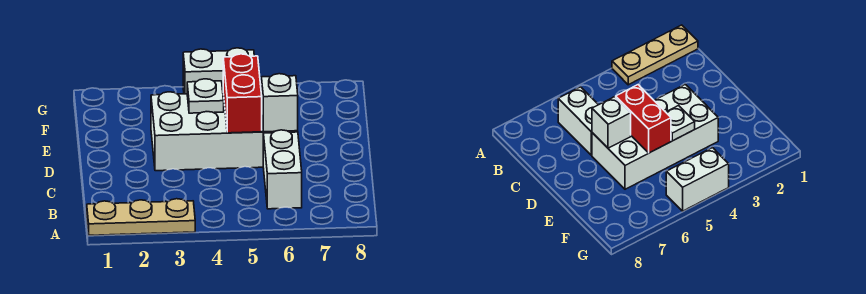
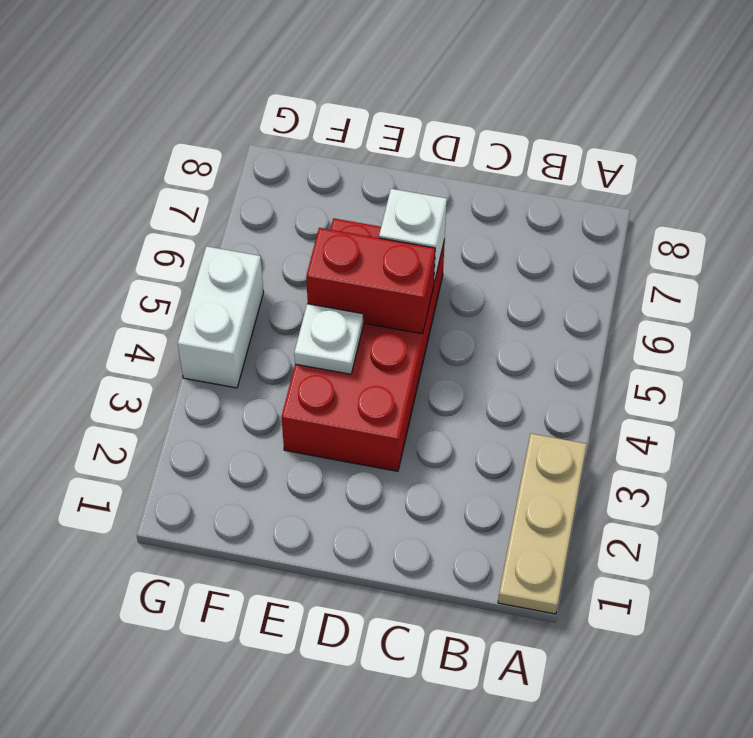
white brick B6:C6 level 1 -> none
white brick D3:E6 level 1 -> red brick D3:E6 level 1

